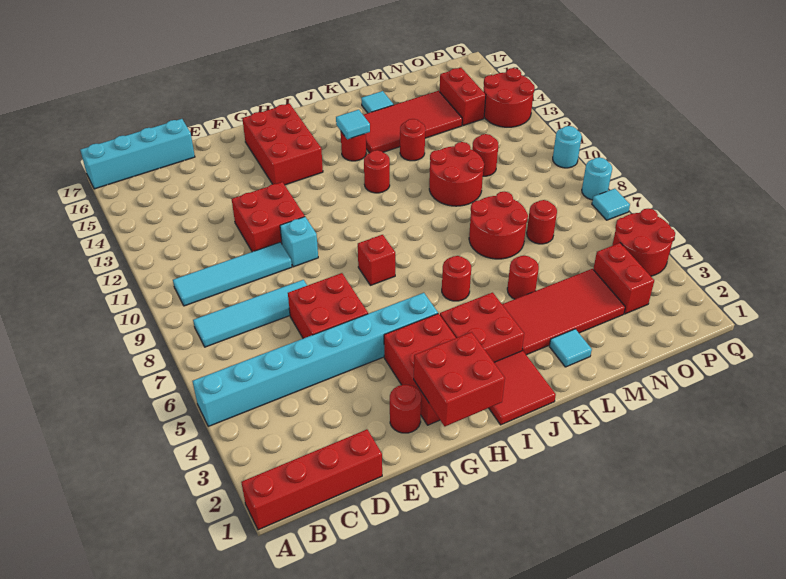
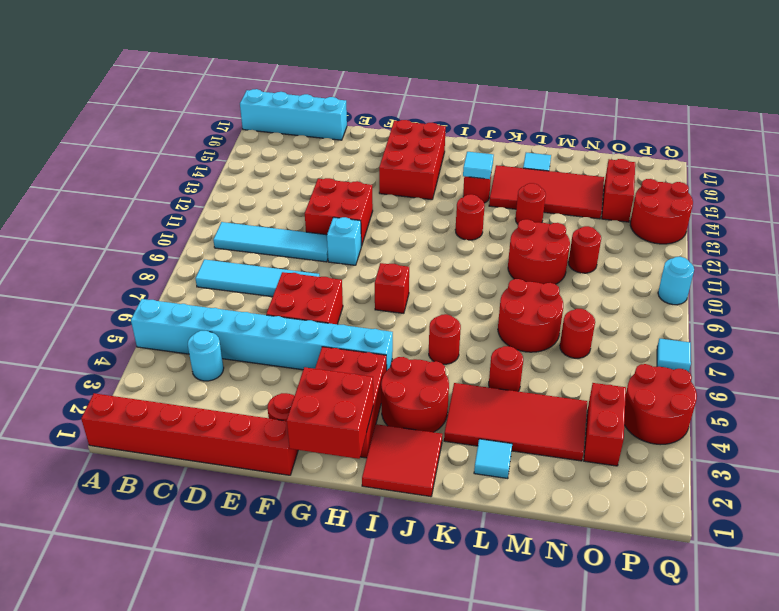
red brick A1:D1 level 1 -> red brick A1:F1 level 1
red brick I3:J4 level 1 -> red round brick I3:J4 level 1
cyan round brick Q8 level 1 -> cyan round brick C4 level 1

